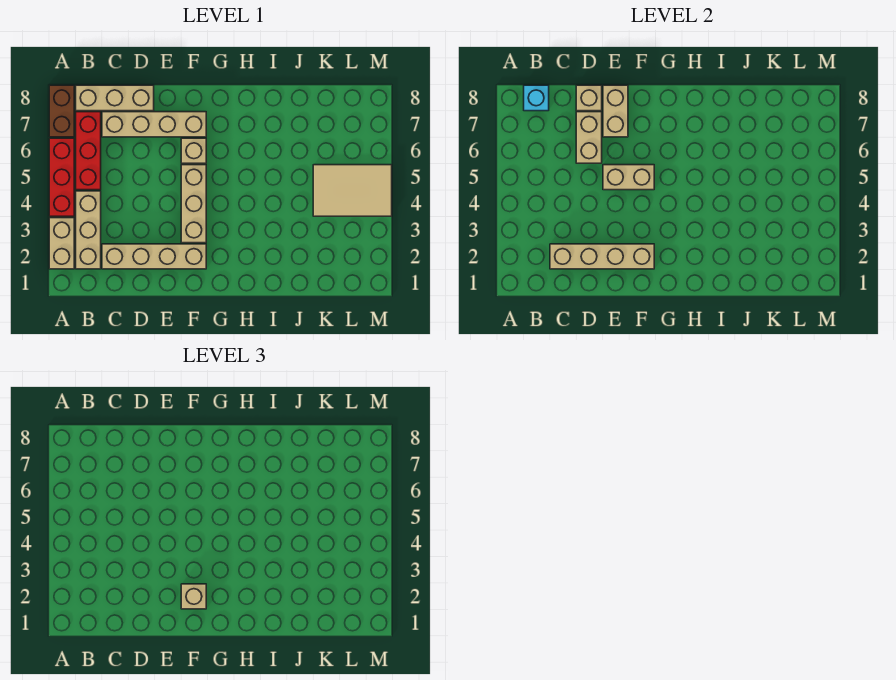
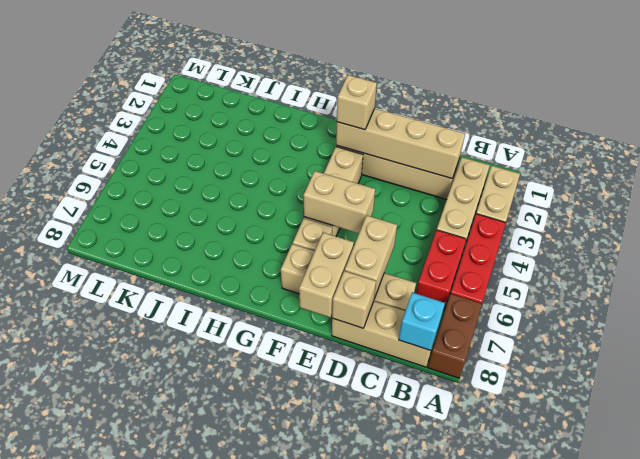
red brick B5:B7 level 1 -> red brick B5:B6 level 1
tan tile K4:M5 level 1 -> none

